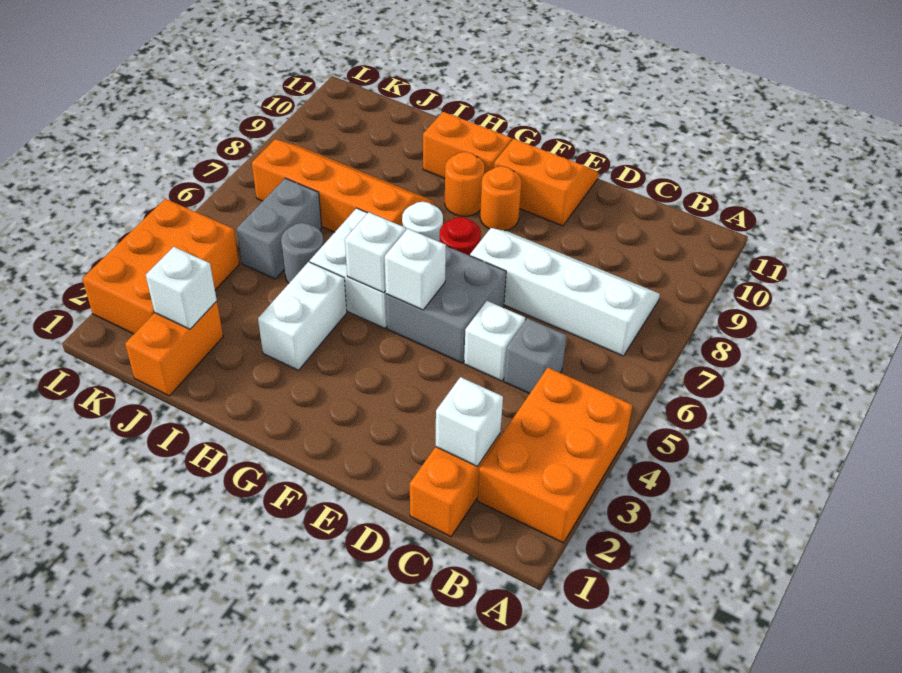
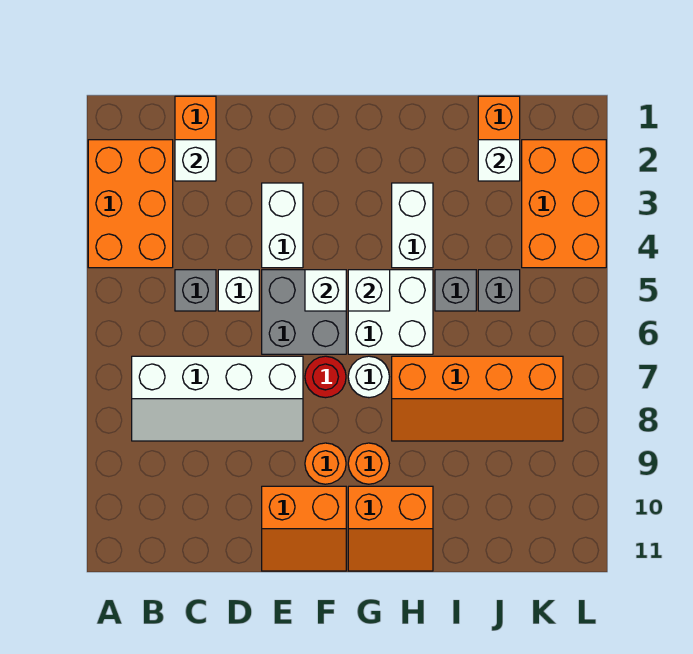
none -> white brick E3:E4 level 1
grey round brick I5 level 1 -> grey brick I5 level 1
grey brick J5:J6 level 1 -> grey brick J5 level 1

